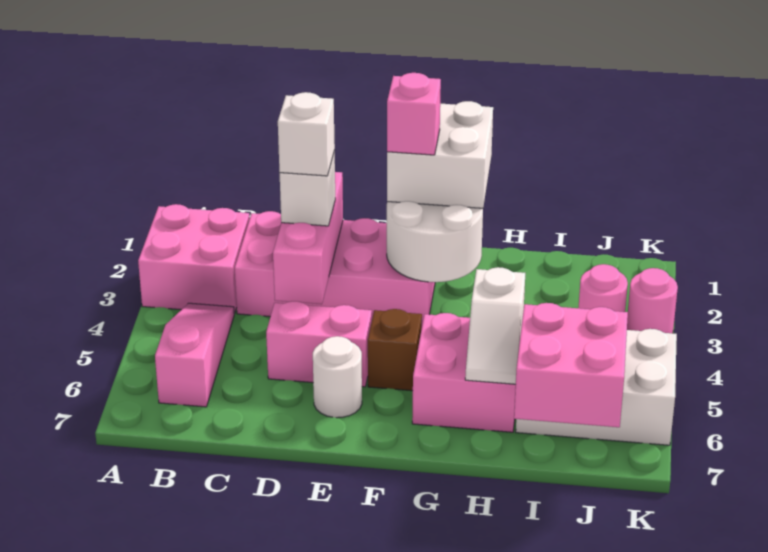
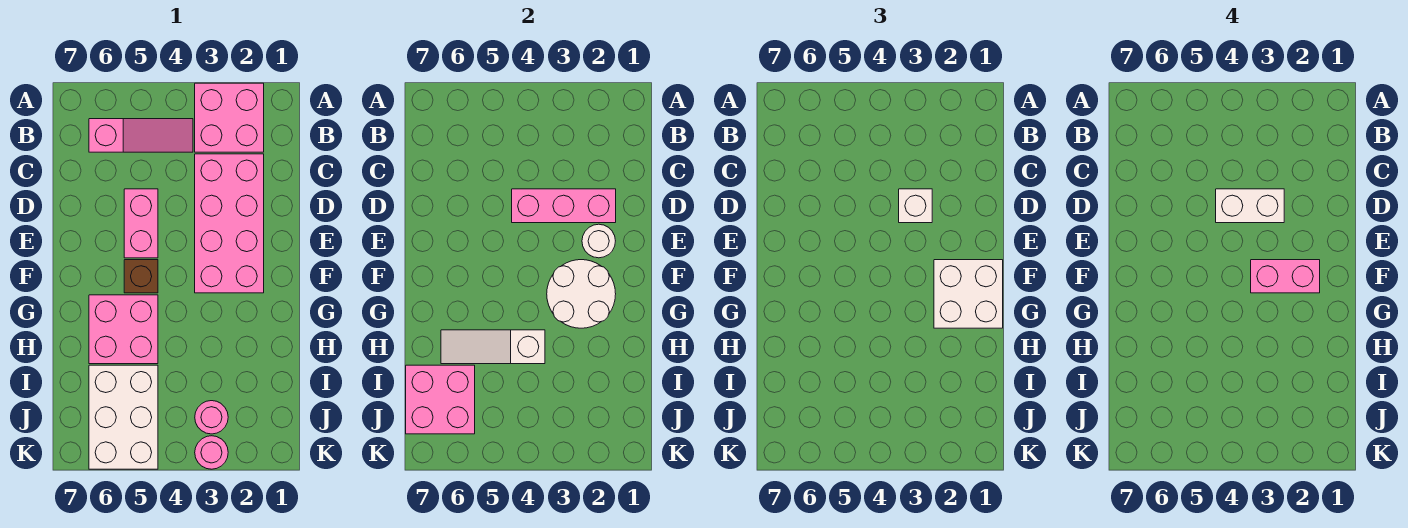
white brick D3 level 4 -> white brick D3:D4 level 4
white round brick E6 level 1 -> white round brick E2 level 2
pink brick F2 level 4 -> pink brick F2:F3 level 4
white slope H5:H6 level 2 top 5 -> white slope H4:H6 level 2 top 4

